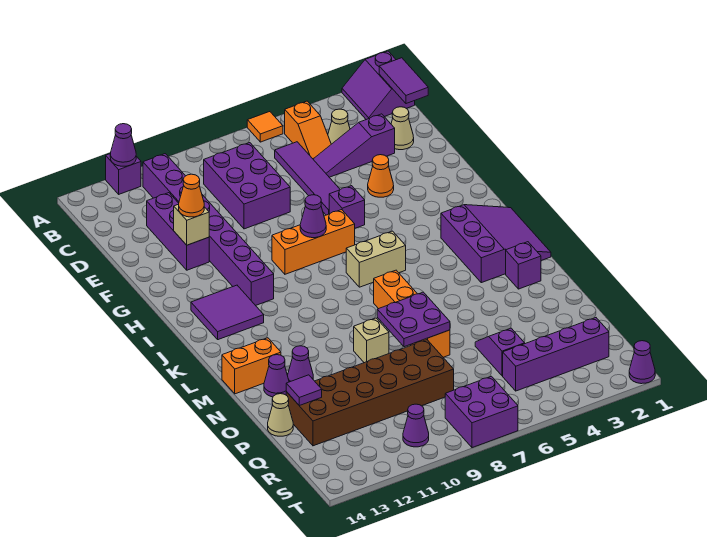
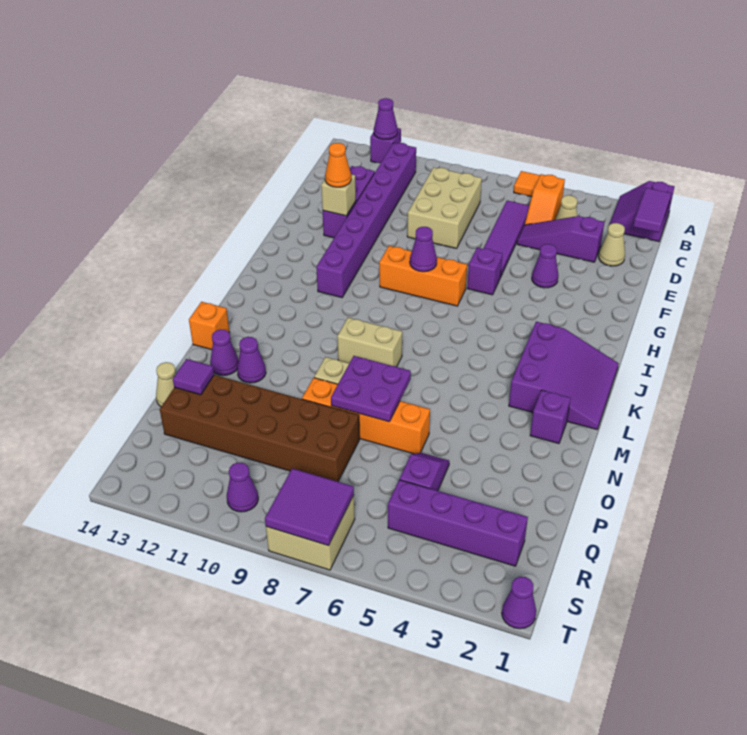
purple brick C8:E9 level 1 -> tan brick C8:E9 level 1
orange cone F4 level 1 -> purple cone F4 level 1
purple tile I12:J13 level 1 -> purple tile S7:T8 level 2
tan brick J6:J7 level 1 -> tan brick L8:L9 level 1
orange brick L7:O7 level 1 -> orange brick O6:O9 level 1
orange brick M13:M14 level 1 -> orange brick M14 level 1
purple brick S7:T8 level 1 -> tan brick S7:T8 level 1

